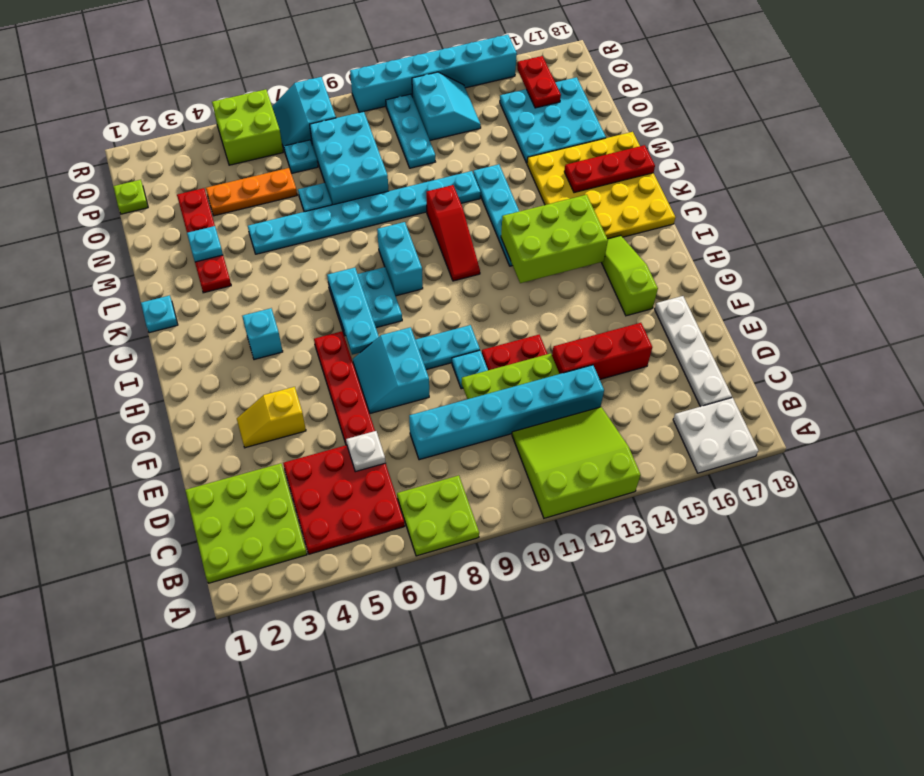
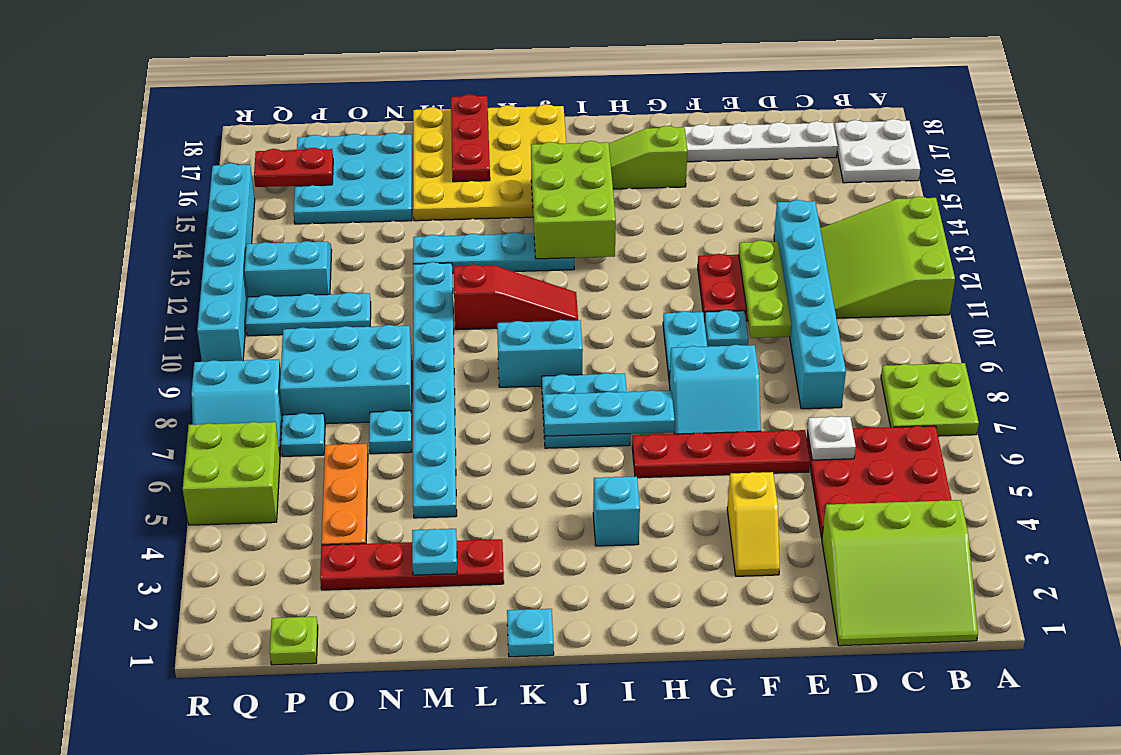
lime plate B1:D3 level 1 -> lime slope B1:D3 level 1 top 3
red brick E13:E15 level 1 -> none

